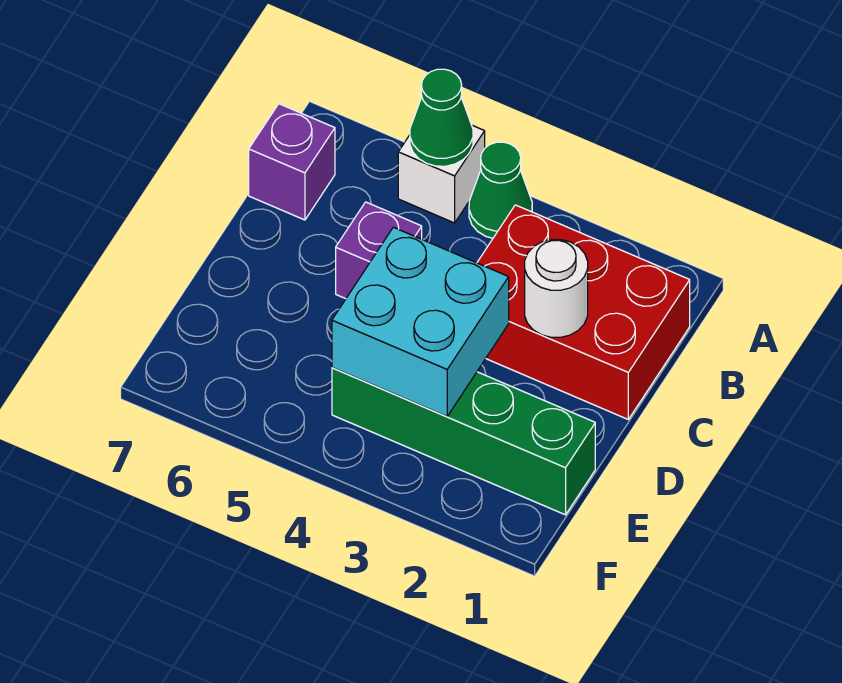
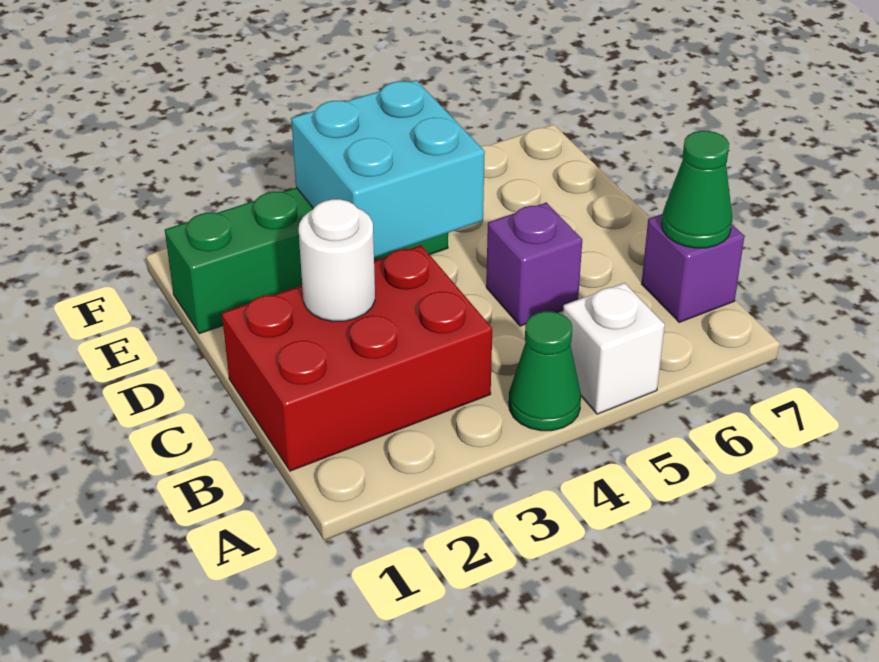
green cone A5 level 2 -> green cone B7 level 2

